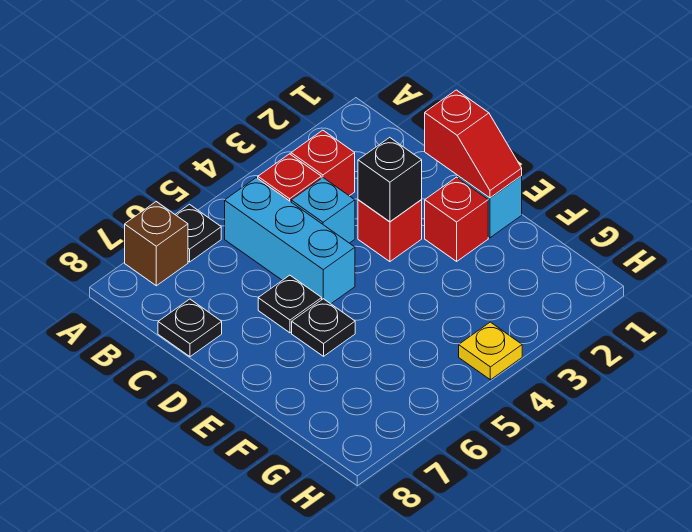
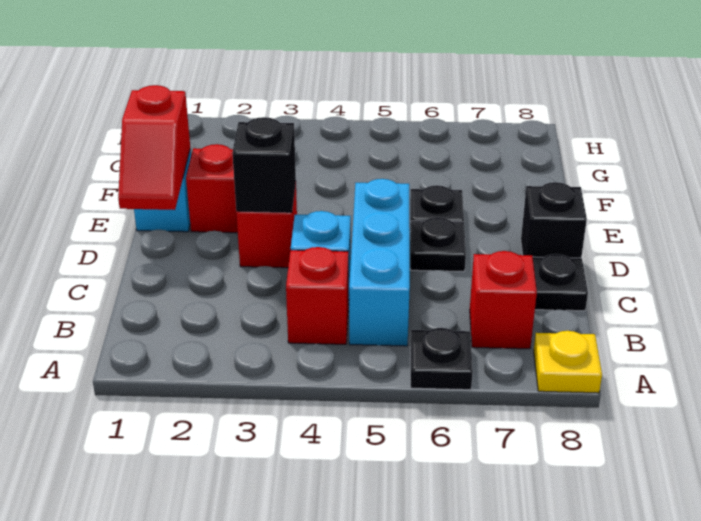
brown brick A7 level 1 -> none
red brick B3 level 1 -> red brick B7 level 1
red slope D1:E1 level 2 top D -> red slope D1:E1 level 2 top E
none -> black brick D8 level 1
yellow plate H4 level 1 -> yellow plate A8 level 1

